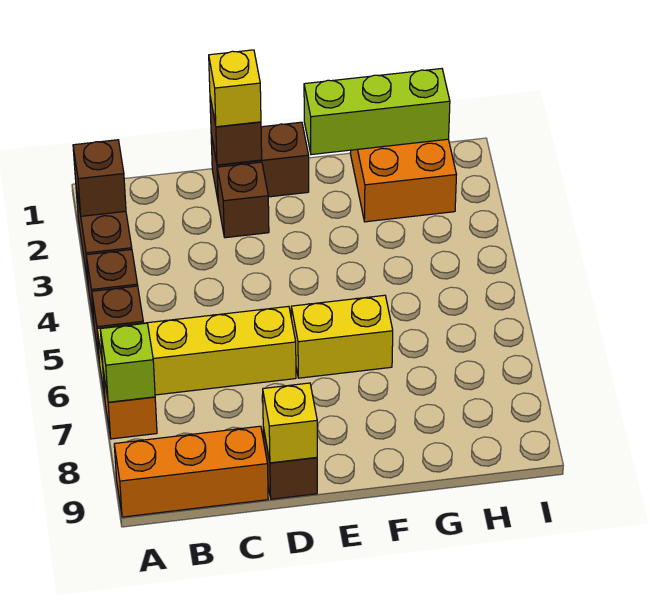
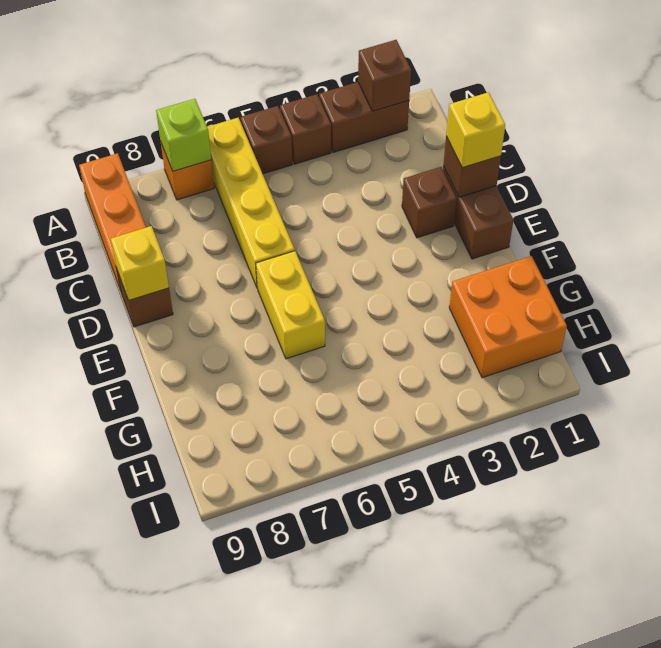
lime brick F1:H1 level 2 -> none

